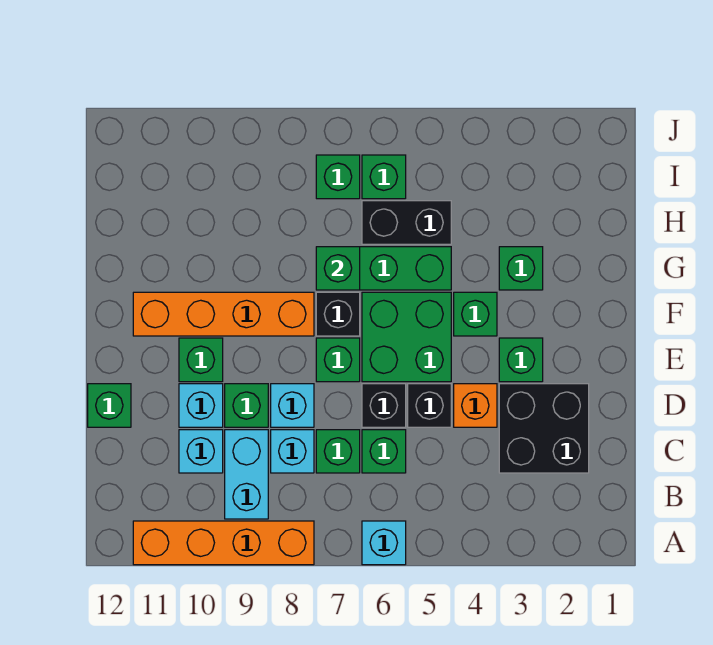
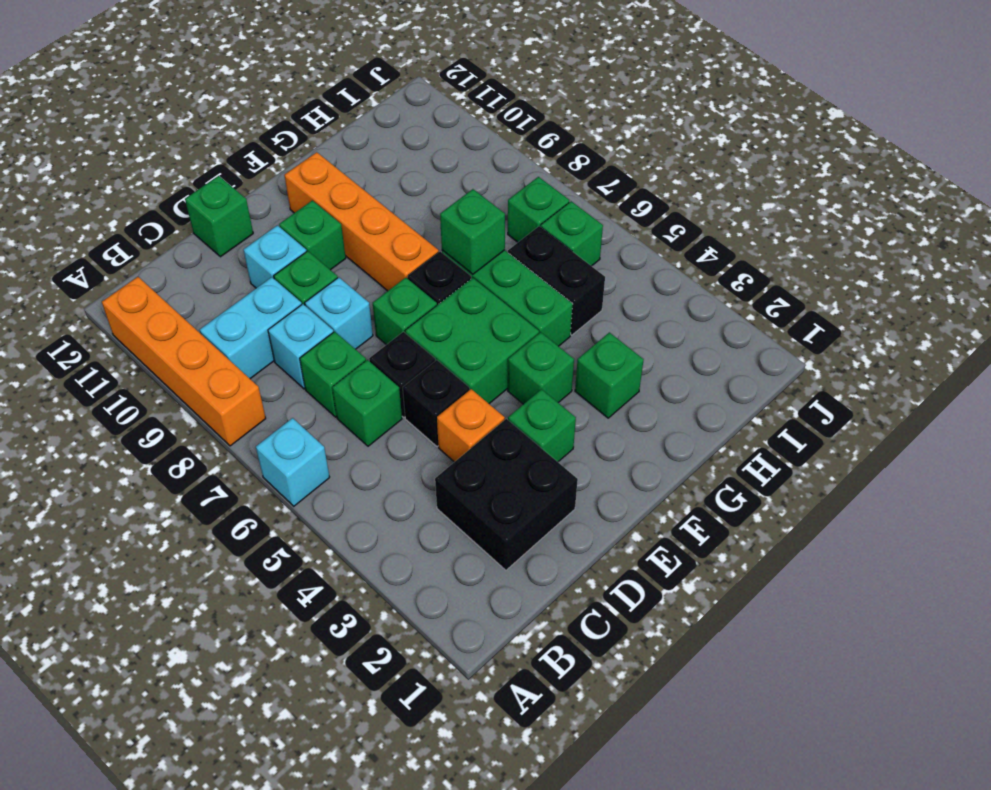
cyan brick C10 level 1 -> none

